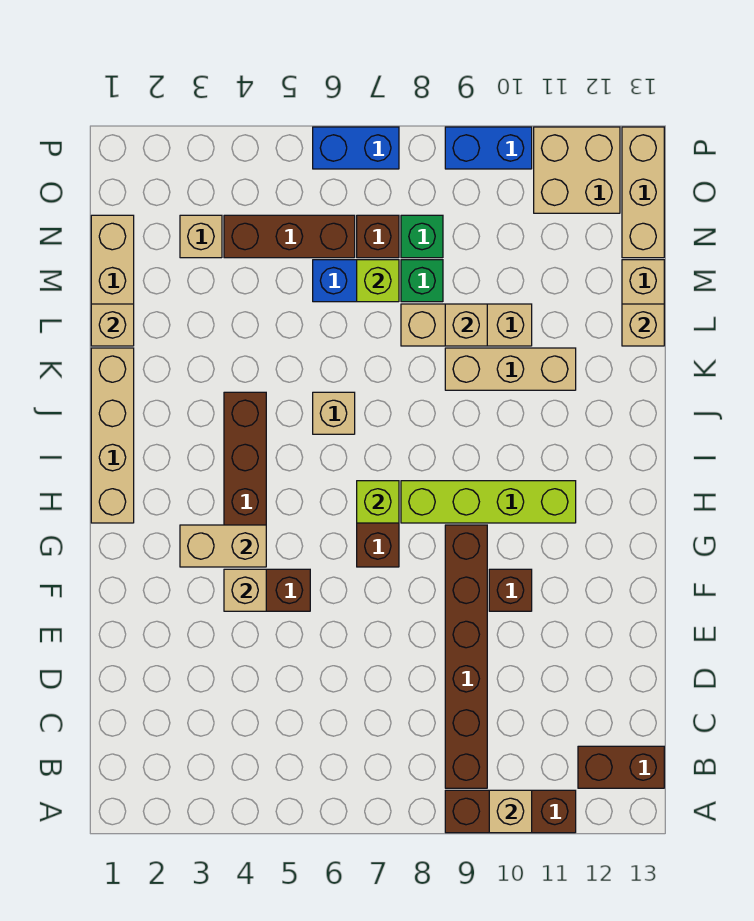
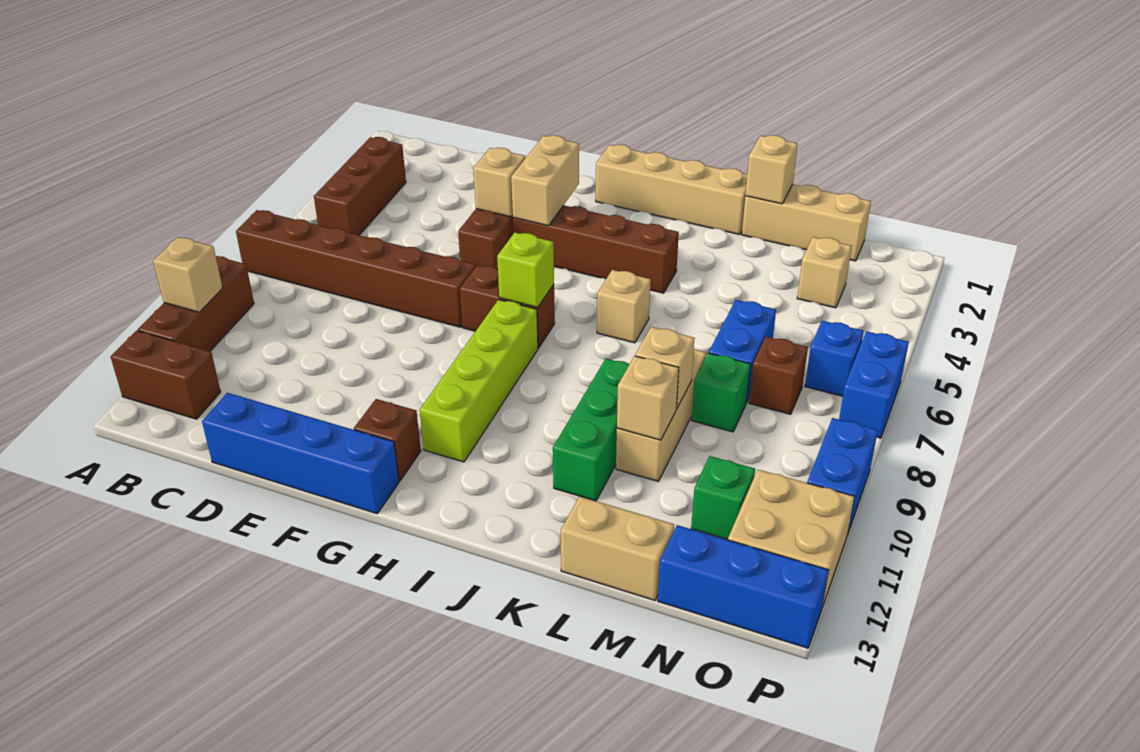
brown brick B9:G9 level 1 -> brown brick A7:F7 level 1
brown brick B12:B13 level 1 -> brown brick A12:B12 level 1
none -> blue brick D13:G13 level 1
brown brick F10 level 1 -> brown brick G12 level 1
tan brick K9:K11 level 1 -> green brick K9:K11 level 1
tan brick L13 level 2 -> tan brick L10 level 2
lime brick M7 level 2 -> none
brown brick N4:N6 level 1 -> brown brick B3:B5 level 1
green brick N8 level 1 -> green brick N11 level 1
tan brick N13:P13 level 1 -> blue brick N13:P13 level 1
none -> blue brick O6 level 1

